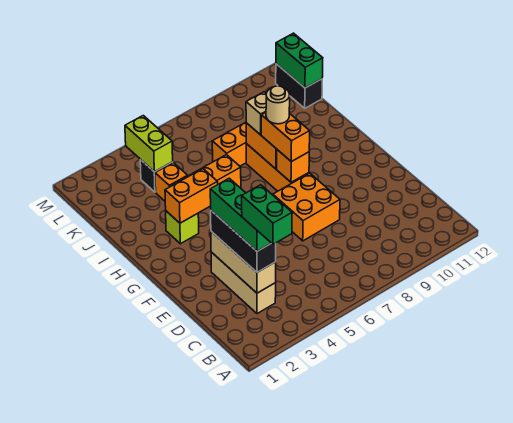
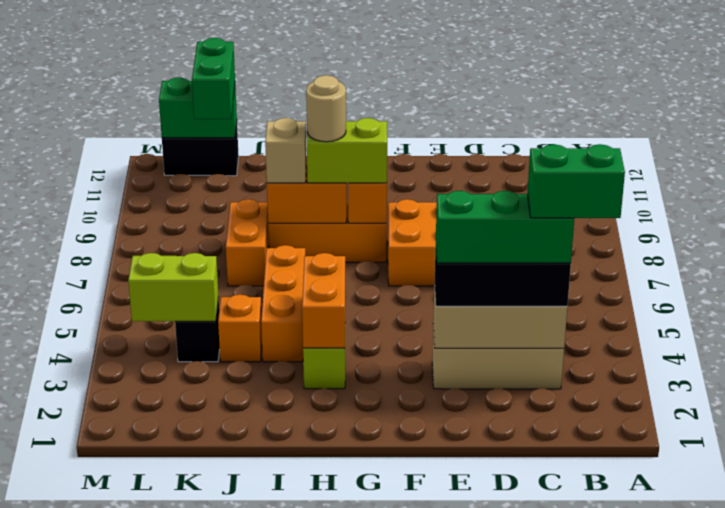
orange brick G8:H8 level 3 -> lime brick G8:H8 level 3
none -> green brick K11:K12 level 3

